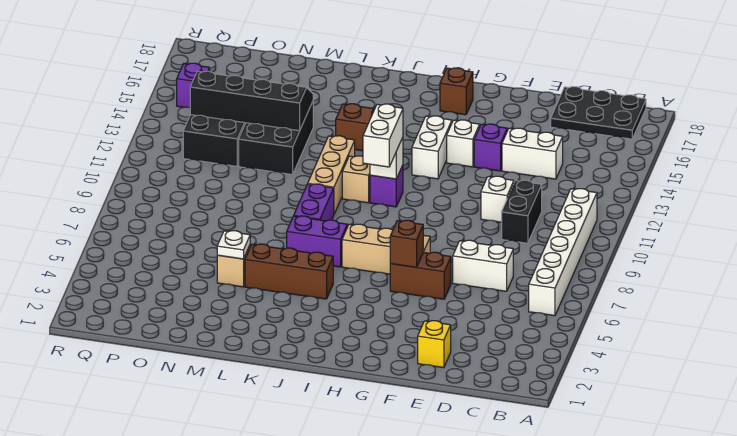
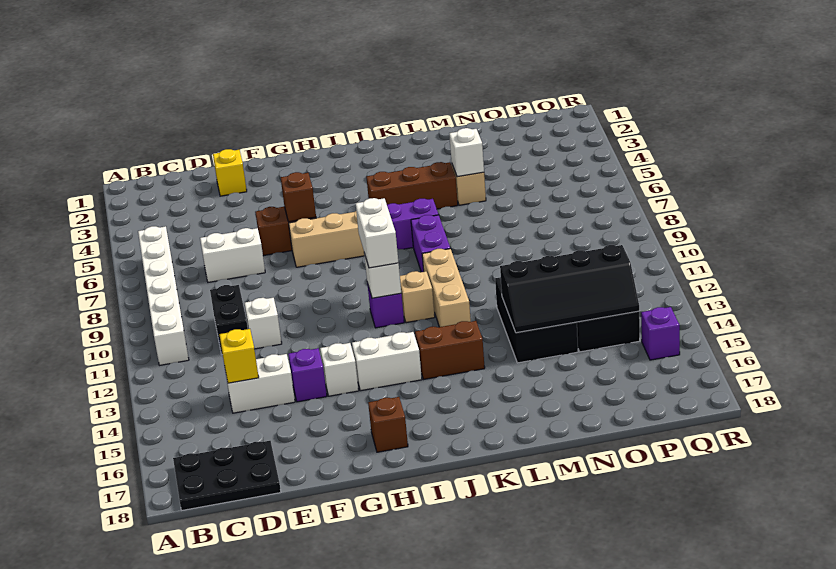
none -> yellow brick D14 level 2
white brick H13:H14 level 1 -> white brick H14:I14 level 1
white plate M5 level 2 -> white brick M5 level 2

